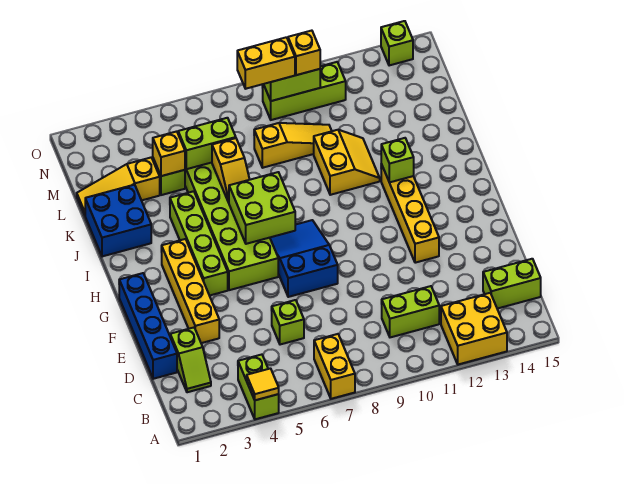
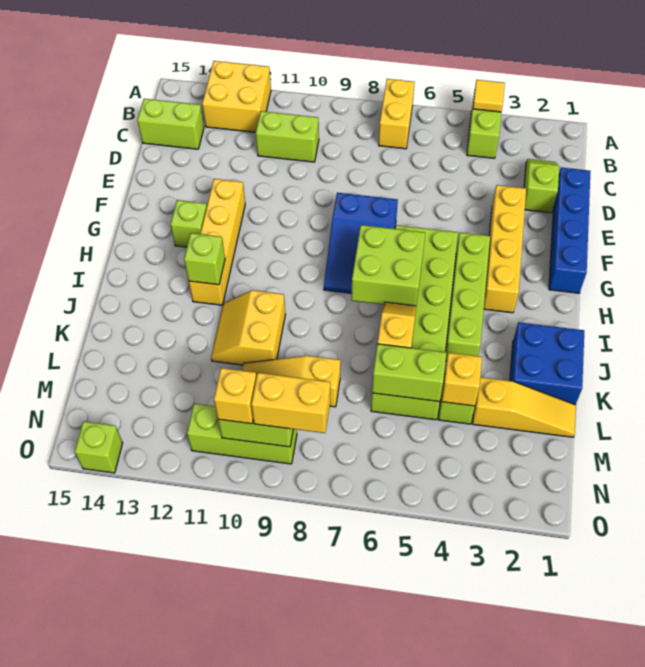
lime brick D6 level 1 -> lime brick G13 level 1

